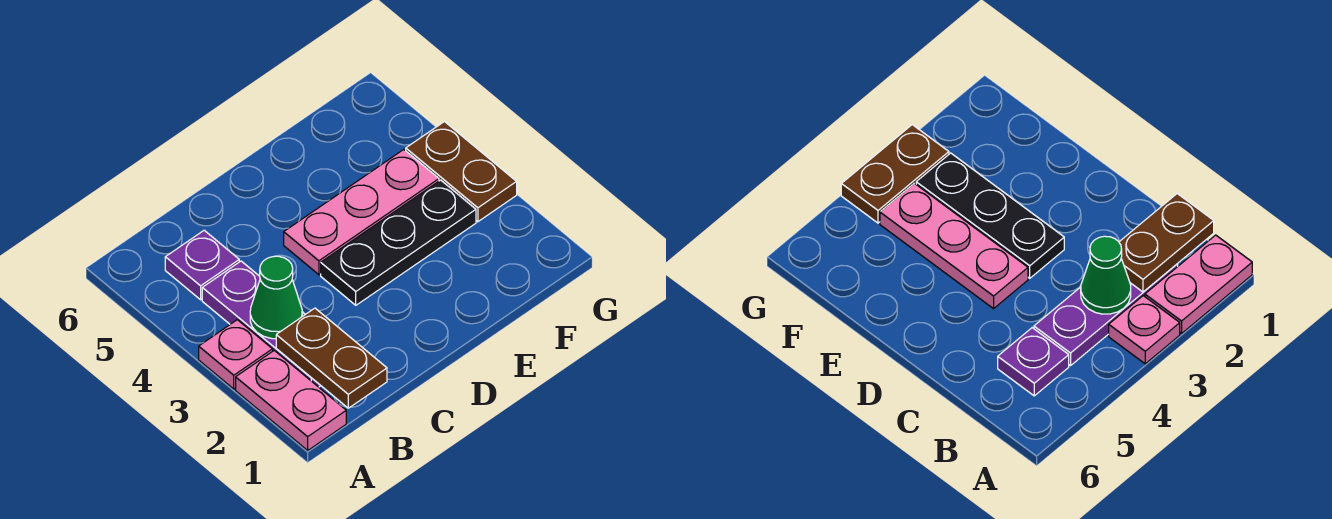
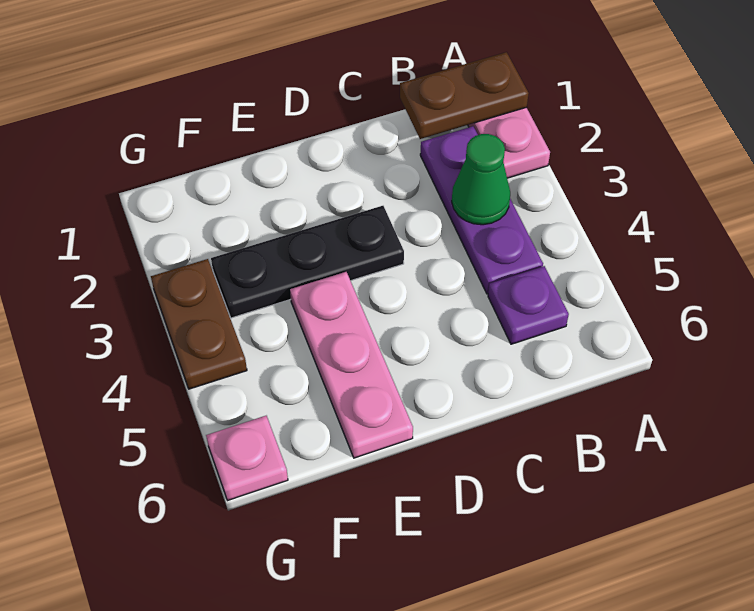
pink plate A3 level 1 -> pink plate G6 level 1
brown plate B1:B2 level 2 -> brown plate A1:B1 level 2
pink plate D4:F4 level 1 -> pink plate E4:E6 level 1

